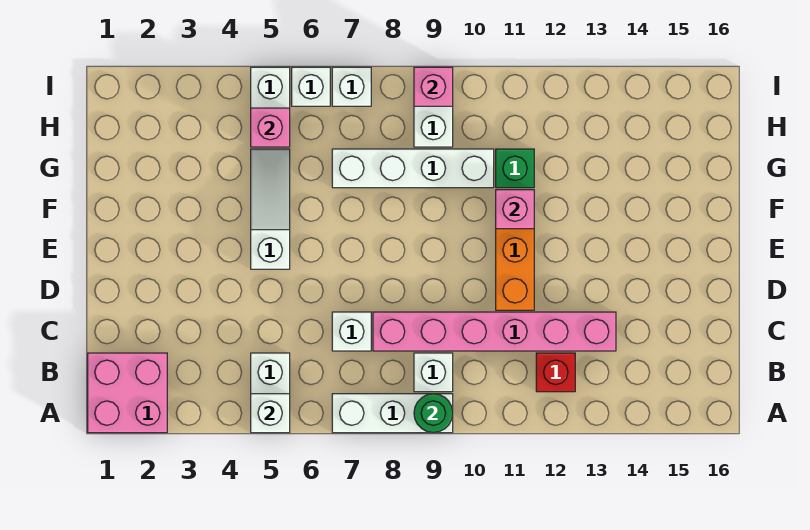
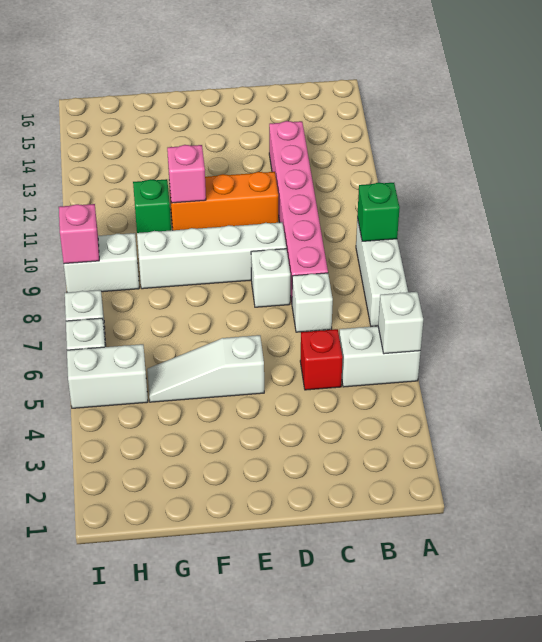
pink brick A1:B2 level 1 -> none
green round brick A9 level 2 -> green brick A9 level 2
white brick B9 level 1 -> white brick D8 level 1
red brick B12 level 1 -> red brick C5 level 1
white brick G7:G10 level 1 -> white brick D9:G9 level 1
pink brick H5 level 2 -> none

